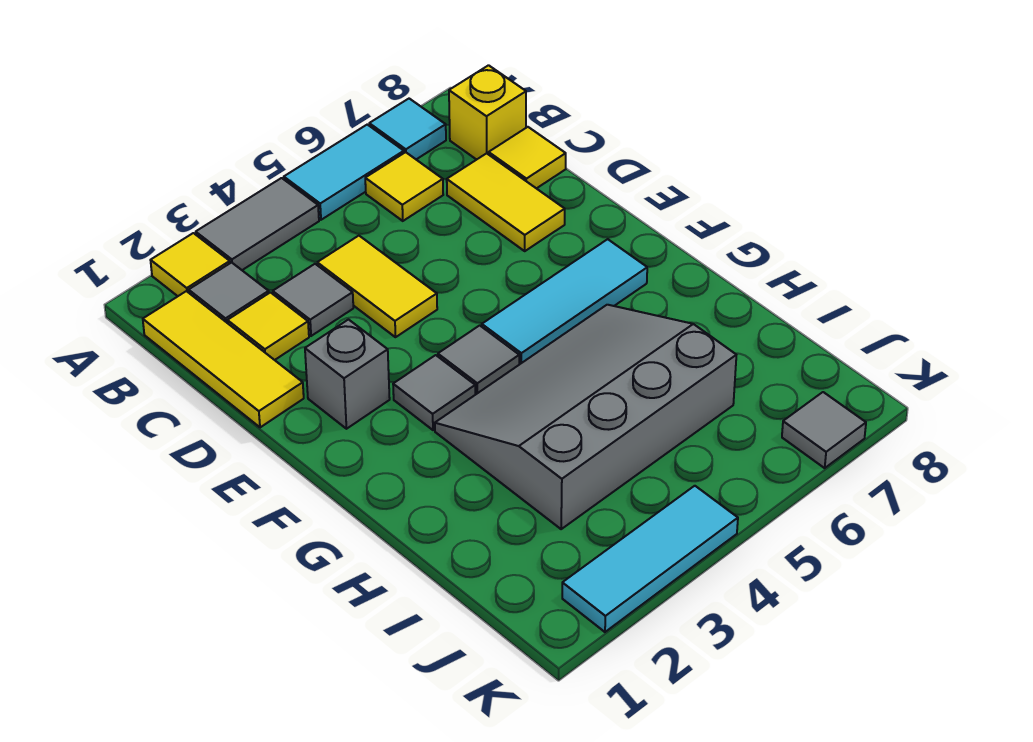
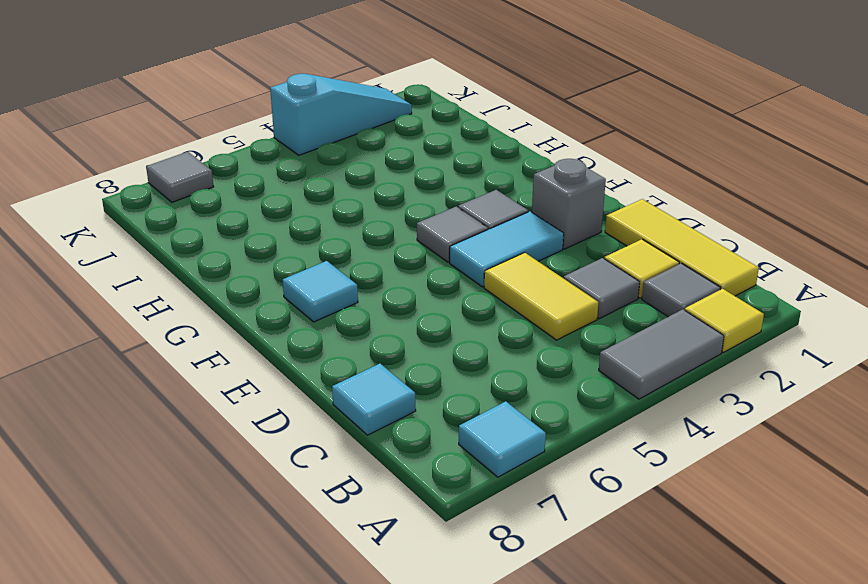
cyan tile A5:A6 level 1 -> cyan tile E3:E4 level 1
yellow tile B6 level 1 -> none
yellow brick B8 level 1 -> none
yellow tile C7:D7 level 1 -> none
yellow tile C8 level 1 -> cyan tile C8 level 1
cyan tile F5:F7 level 1 -> cyan tile F7 level 1
grey slope G3:I6 level 1 top I -> none
cyan tile K2:K4 level 1 -> cyan slope K2:K4 level 1 top 4

